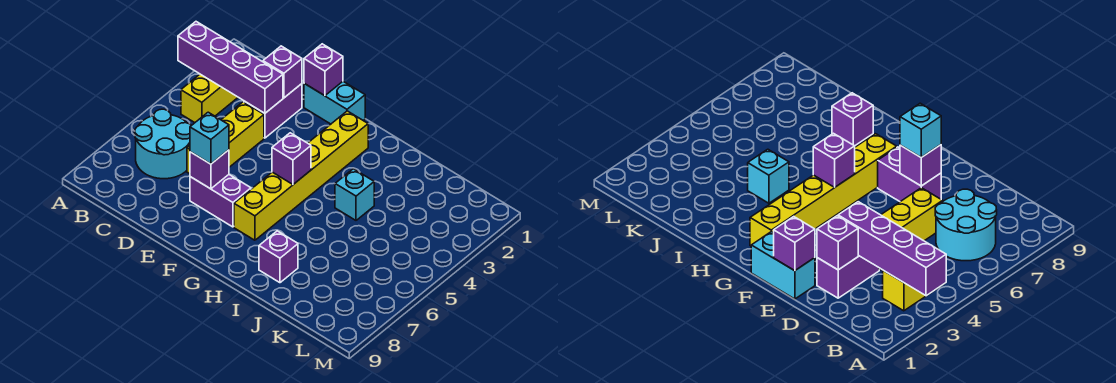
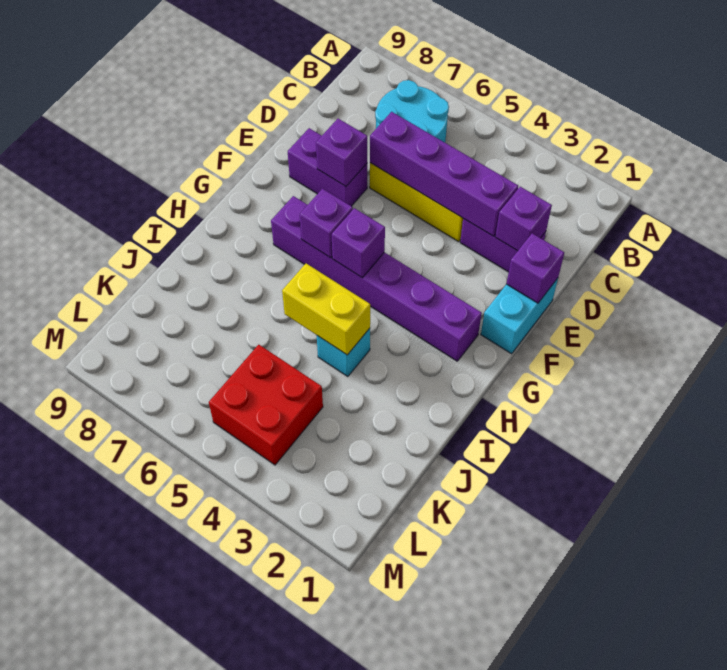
purple brick A3:D3 level 2 -> purple brick D3:D6 level 2
yellow brick B3:B4 level 1 -> yellow brick I4:I5 level 2
purple brick E7:F7 level 1 -> purple brick E7:E8 level 1
cyan brick E7 level 3 -> none
yellow brick G2:G7 level 1 -> purple brick G2:G7 level 1
purple brick I8 level 1 -> purple brick G6 level 2
none -> red brick K4:L5 level 1

